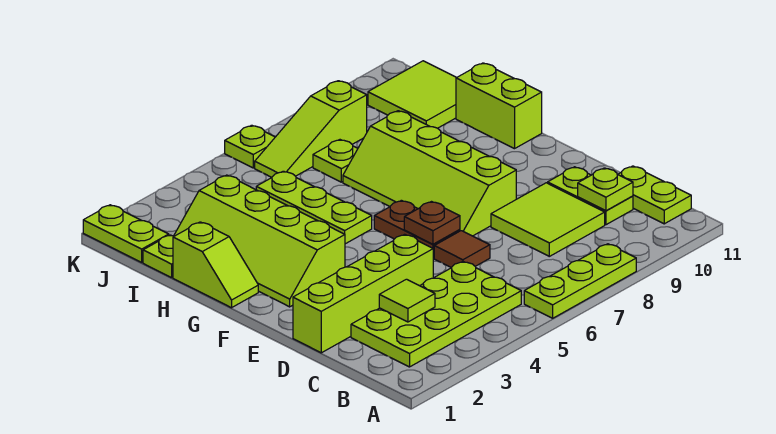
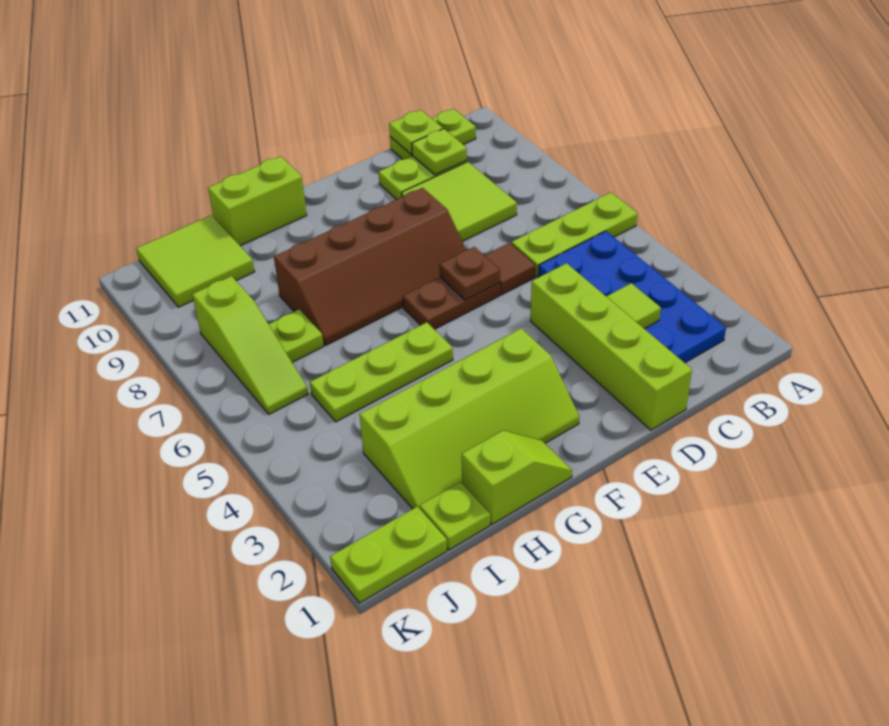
lime plate A6:A8 level 1 -> lime plate A6:C6 level 1
lime plate B2:C5 level 1 -> blue plate B2:C5 level 1
lime slope E7:H8 level 1 top 8 -> brown slope E7:H8 level 1 top 8
lime plate K6 level 1 -> lime plate C11 level 2

